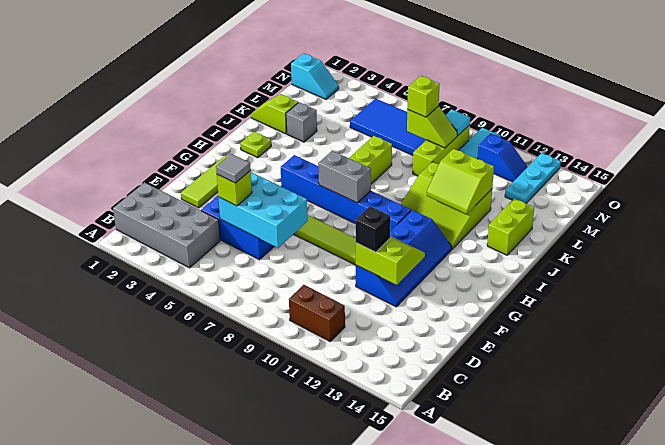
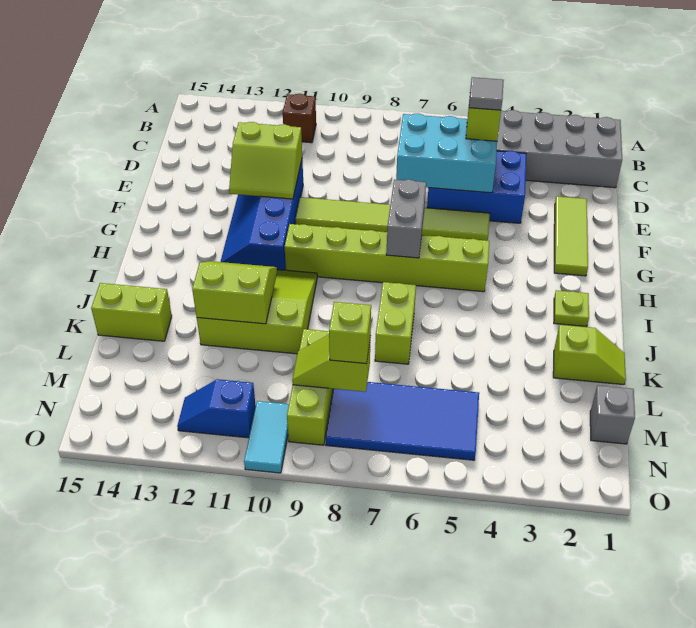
brown brick B10:B11 level 1 -> brown brick B11 level 1
black brick E11 level 3 -> none
blue brick H5:H10 level 1 -> lime brick H5:H10 level 1
grey brick H7:H8 level 2 -> grey brick G7:H7 level 2
lime brick J14:K14 level 1 -> lime brick K14:K15 level 1
grey brick K3 level 1 -> grey brick M1 level 1
cyan plate M13:O13 level 1 -> none
cyan slope N1:N2 level 1 top 1 -> none
cyan tile N9 level 2 -> none

